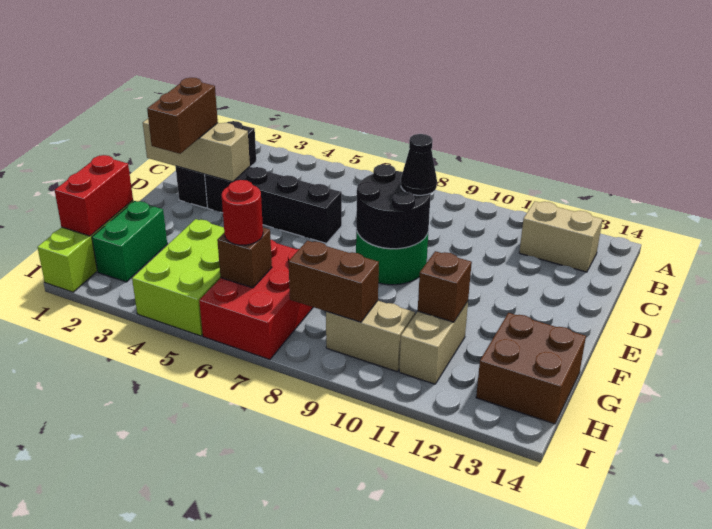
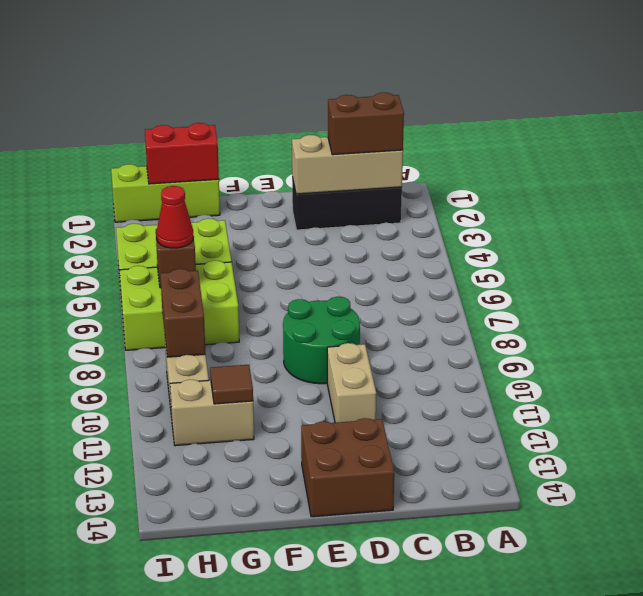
tan brick B12:B13 level 1 -> tan brick D10:D11 level 1
tan brick D1:D3 level 2 -> tan brick B2:D2 level 2
brown brick D2:E2 level 3 -> brown brick B2:C2 level 3
black brick D3:D6 level 1 -> none
black round brick D8:E9 level 2 -> none
black cone D9 level 3 -> none
green brick G2:H2 level 1 -> none
red brick G6:I7 level 1 -> lime brick G6:I7 level 1
brown brick G11 level 2 -> brown tile G11 level 2
brown brick G13:H14 level 1 -> brown brick D13:E14 level 1
red round brick H6 level 3 -> red cone H6 level 3

